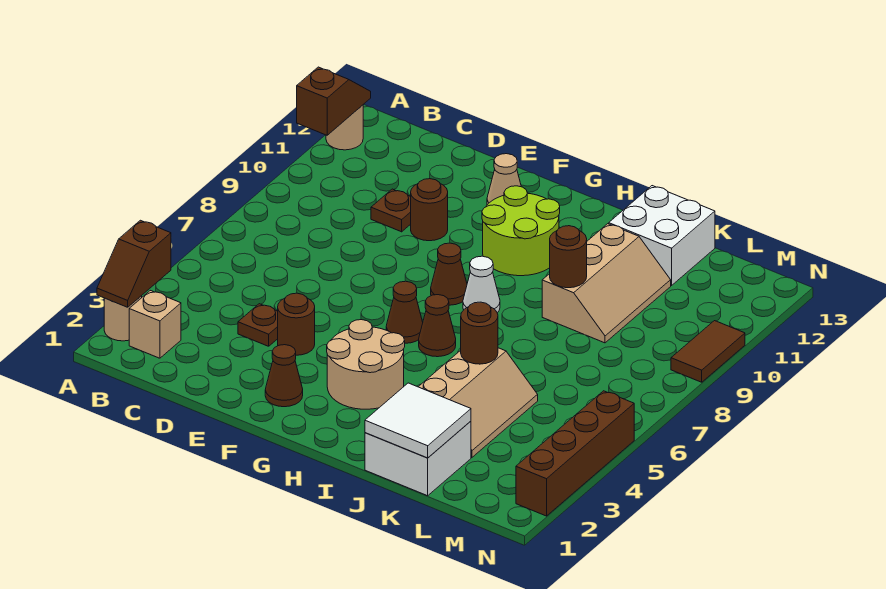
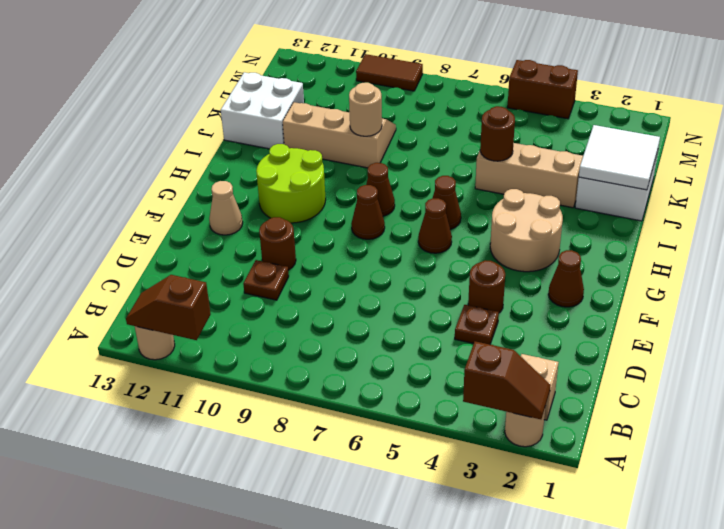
white cone H8 level 1 -> brown cone H8 level 1
brown round brick J9 level 2 -> tan round brick J9 level 2
brown brick N2:N5 level 1 -> brown brick N4:N5 level 1

